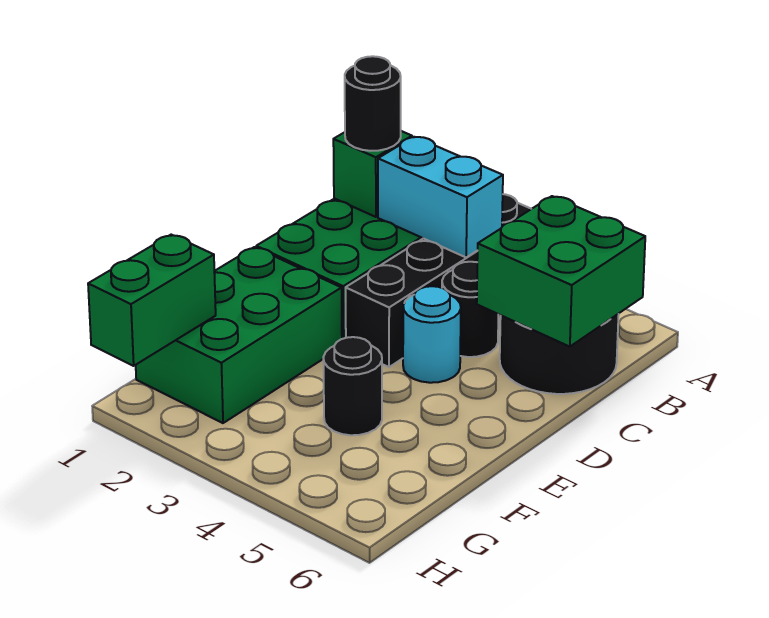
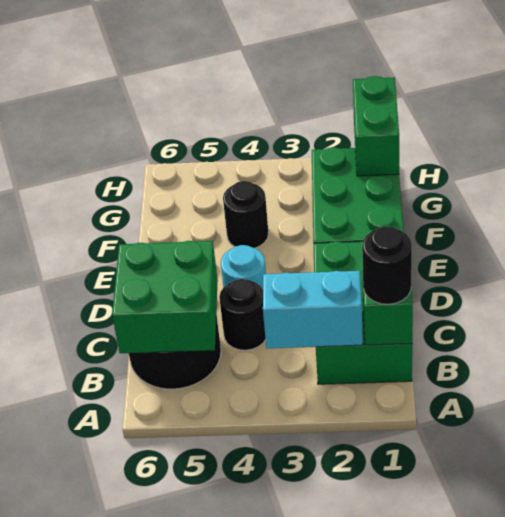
black brick A3:D3 level 1 -> none

